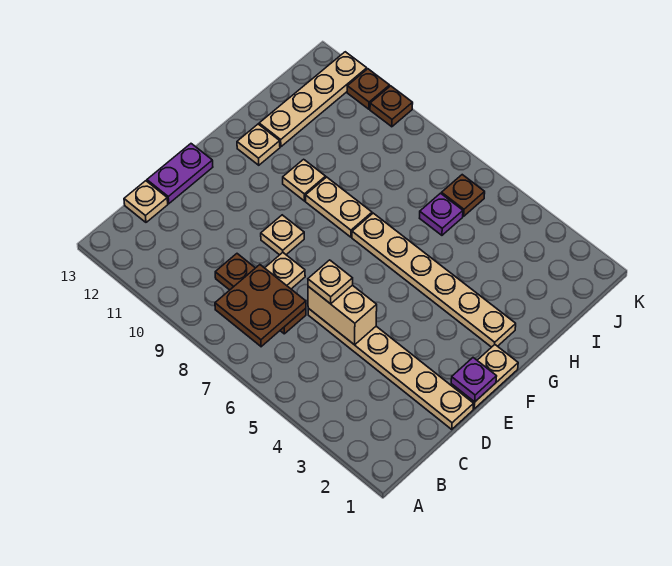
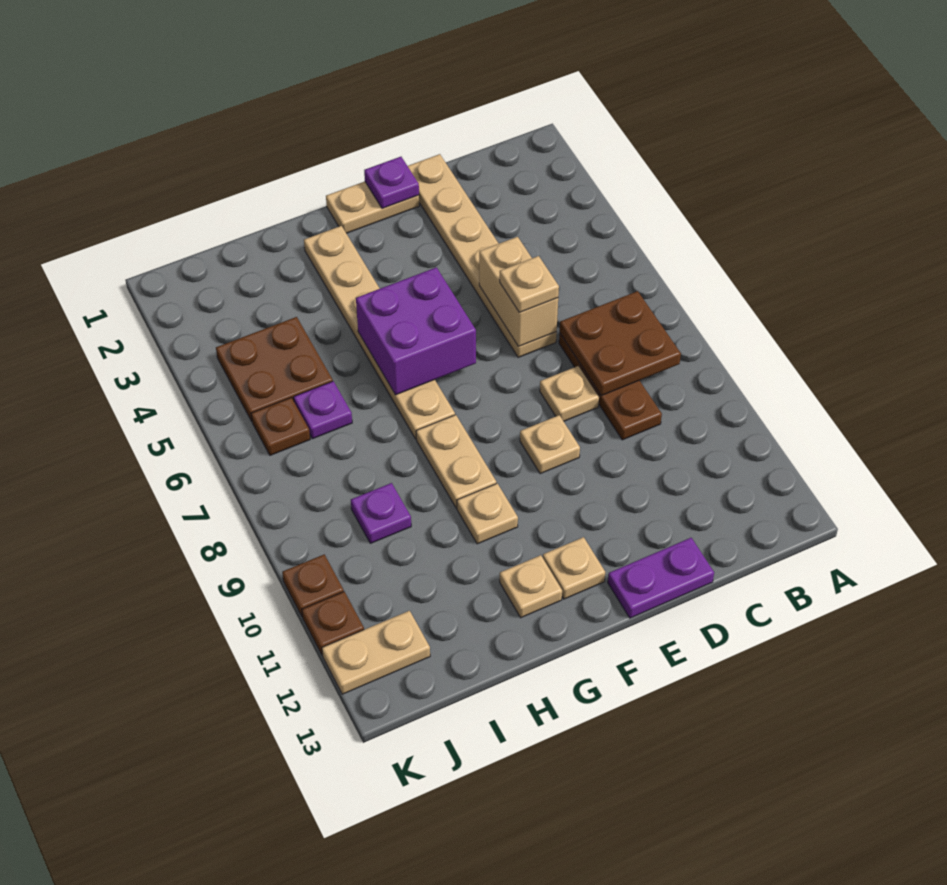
tan plate C13 level 1 -> tan plate F12 level 1
none -> purple brick F5:G6 level 2
tan plate H12:K12 level 1 -> tan plate J12:K12 level 1
none -> brown plate I4:J5 level 1
none -> purple plate I9 level 1

